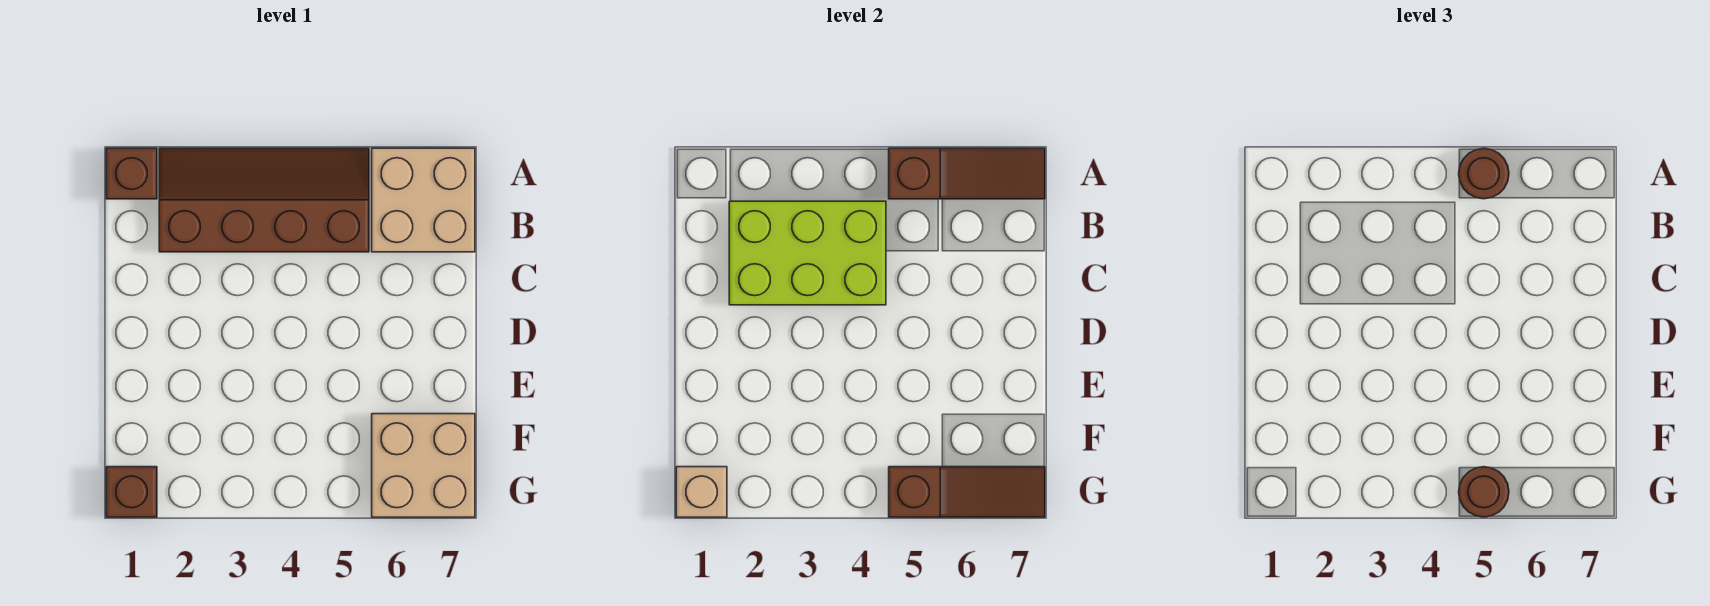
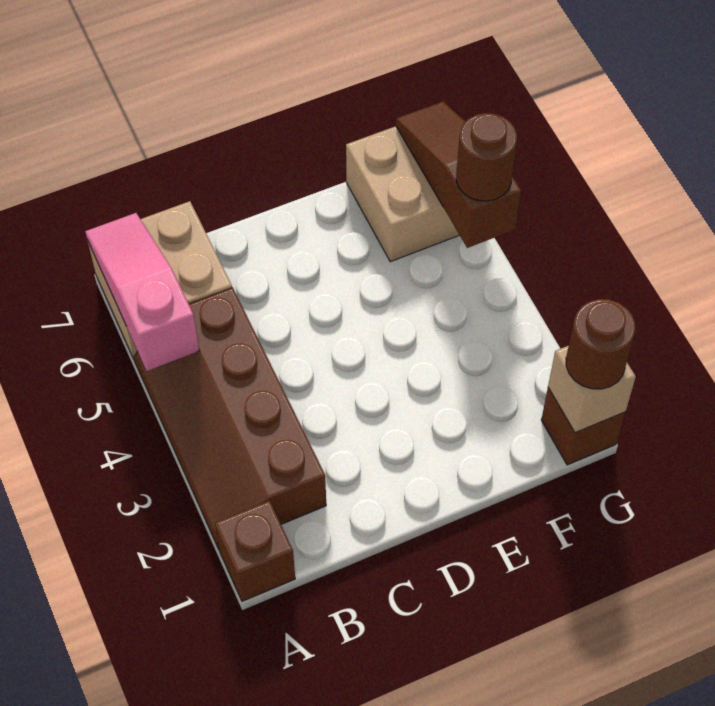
brown slope A5:A7 level 2 top 5 -> pink slope A5:A7 level 2 top 5
brown round brick A5 level 3 -> brown round brick G1 level 3
lime brick B2:C4 level 2 -> none

